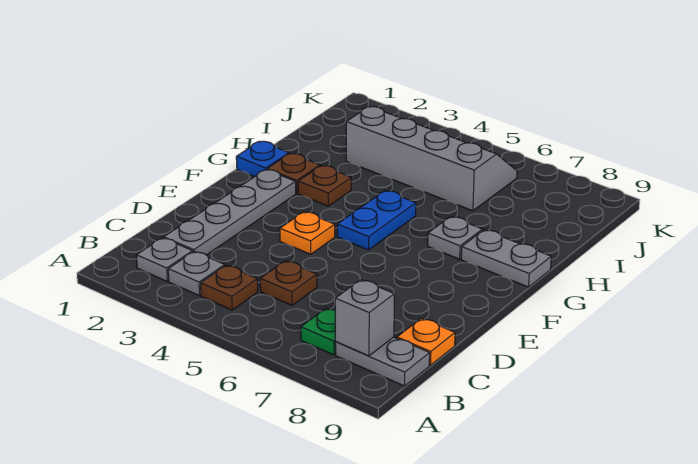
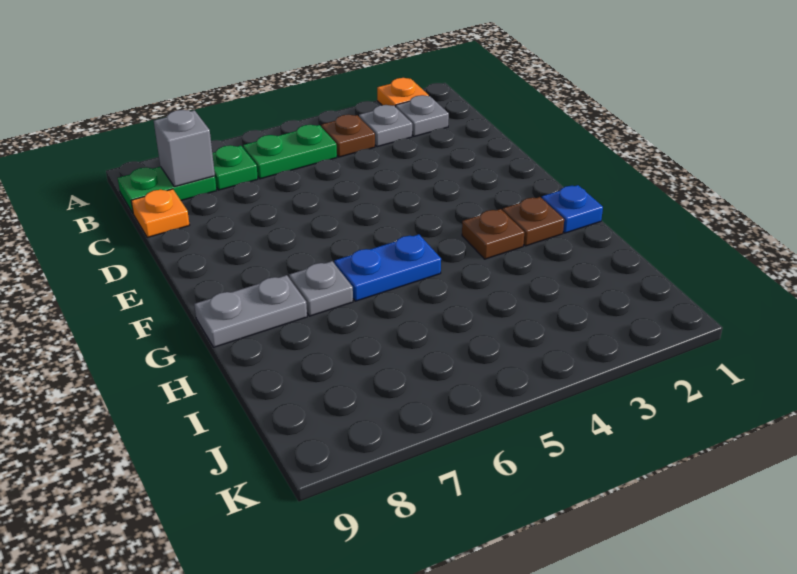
none -> green plate B5:B6 level 1
grey plate B8:B9 level 1 -> green plate B8:B9 level 1
grey plate C2:F2 level 1 -> none
brown plate C5 level 1 -> none
orange plate E4 level 1 -> orange plate A2 level 1
blue plate F5:G5 level 1 -> blue plate G5:G6 level 1
grey slope I3:J6 level 1 top I -> none

